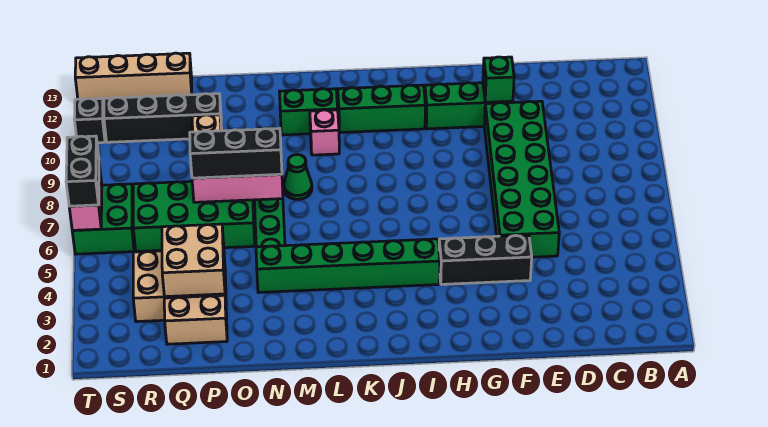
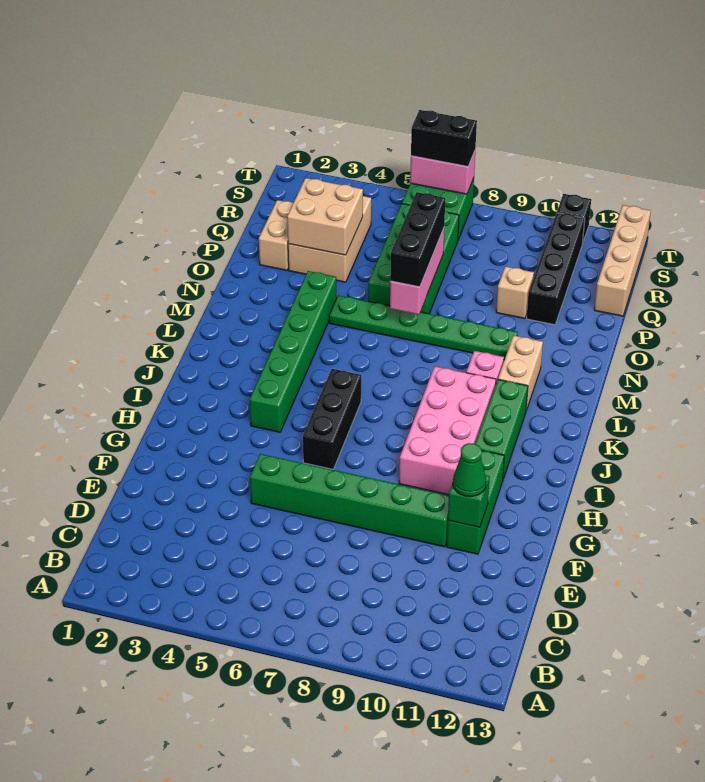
green brick E5:F10 level 1 -> green brick F5:F10 level 1
black brick F4:H4 level 1 -> black brick H6:J6 level 1
none -> pink brick H9:K10 level 1
green brick L11:M11 level 1 -> tan brick L11:M11 level 1
green cone M8 level 1 -> green cone F11 level 3

